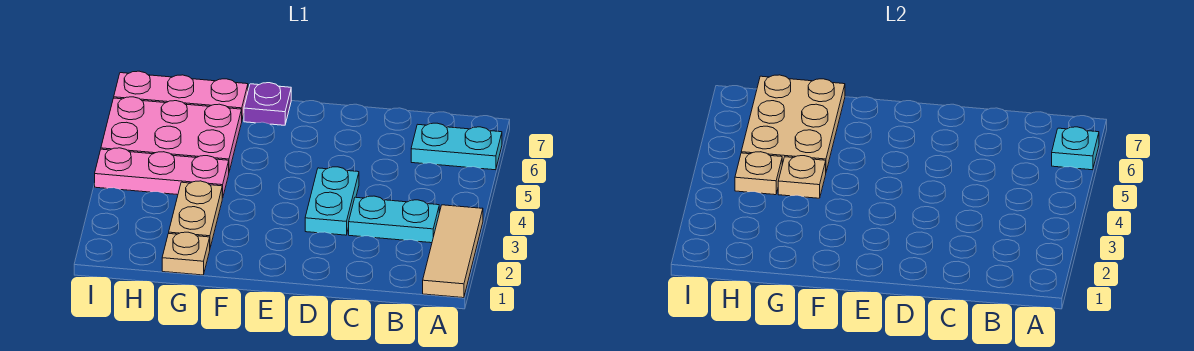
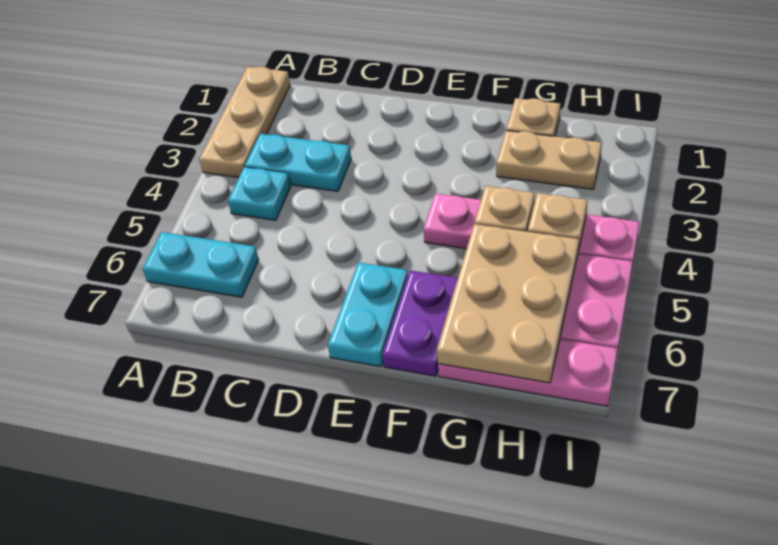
tan tile A1:A3 level 1 -> tan plate A1:A3 level 1
cyan plate A6 level 2 -> cyan plate B4 level 1
cyan plate D3:D4 level 1 -> cyan plate E6:E7 level 1
purple plate F7 level 1 -> purple plate F6:F7 level 1
tan plate G2:G3 level 1 -> tan plate G2:H2 level 1
pink plate G4:I4 level 1 -> pink plate F4:I4 level 1

